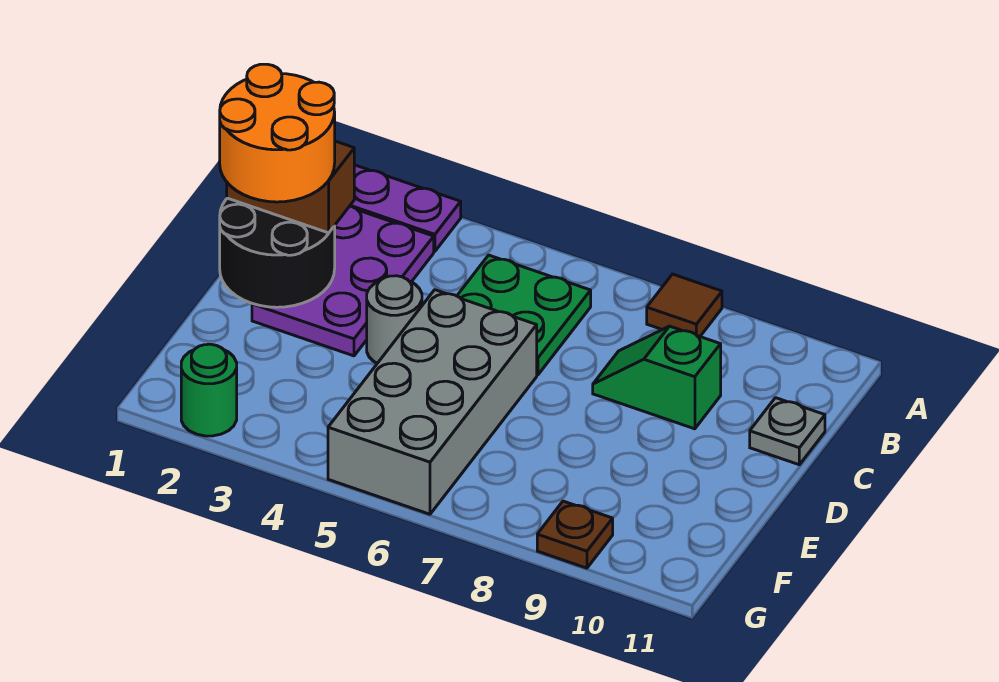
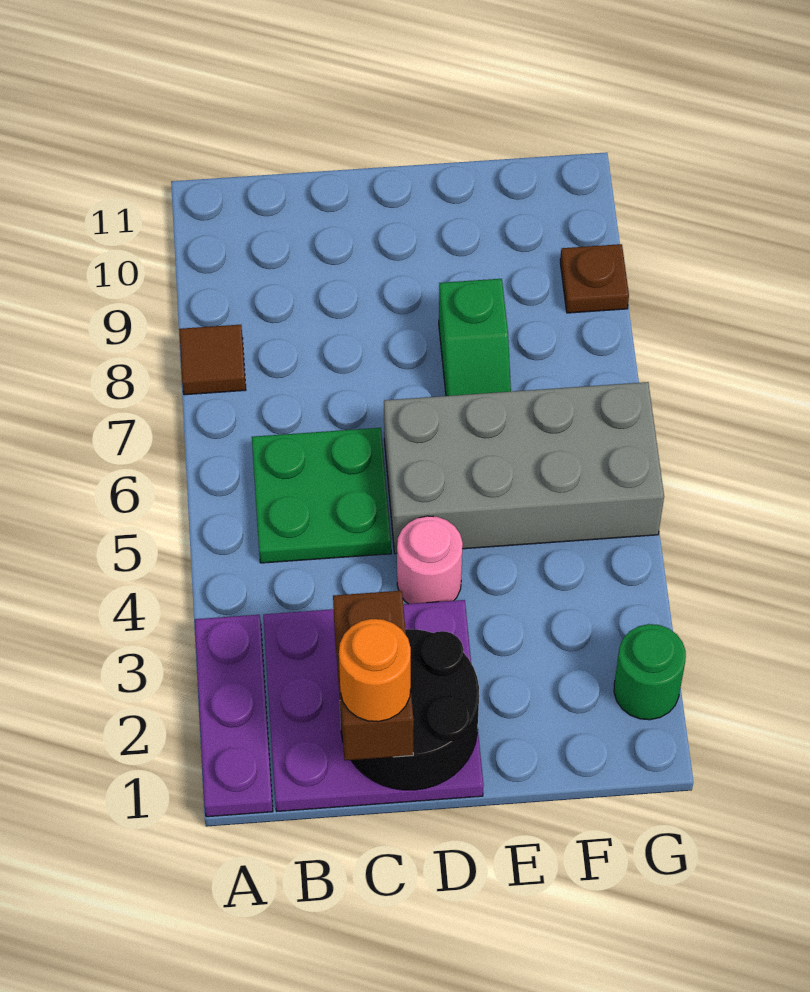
purple plate B2:D3 level 1 -> purple plate B1:D3 level 1
orange round brick C1:D2 level 4 -> orange round brick C1 level 4
green slope C8:C9 level 1 top 9 -> green slope E7:E8 level 1 top 8
grey plate C11 level 1 -> none
grey round brick D4 level 1 -> pink round brick D4 level 1

